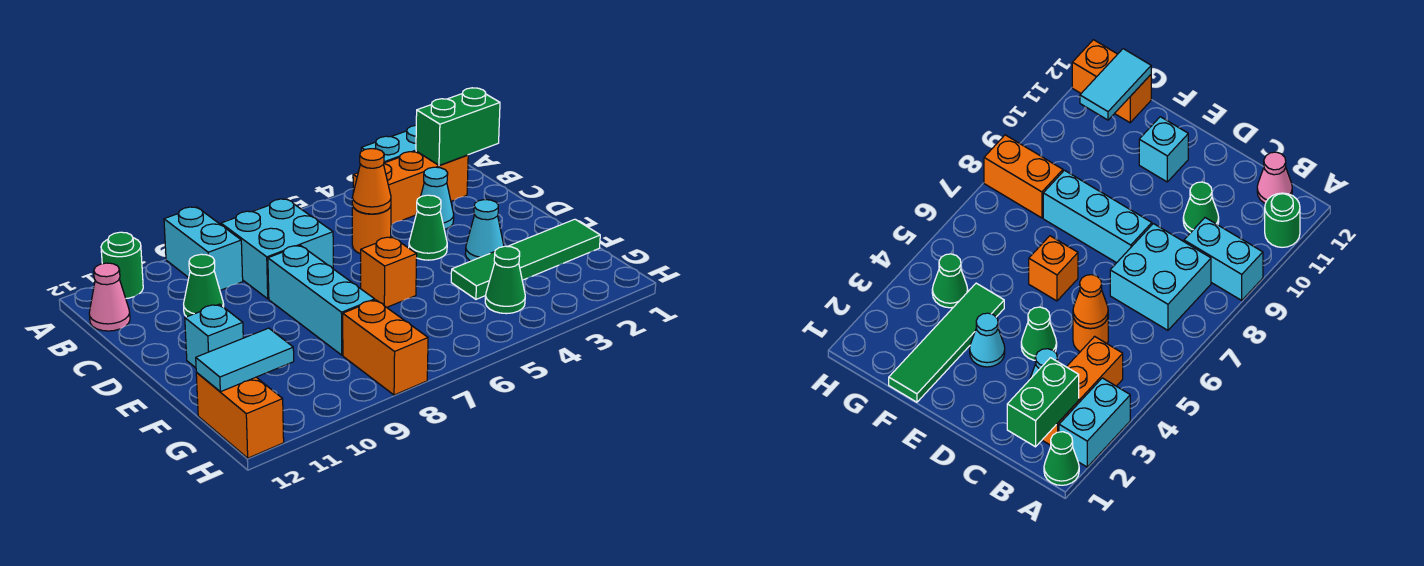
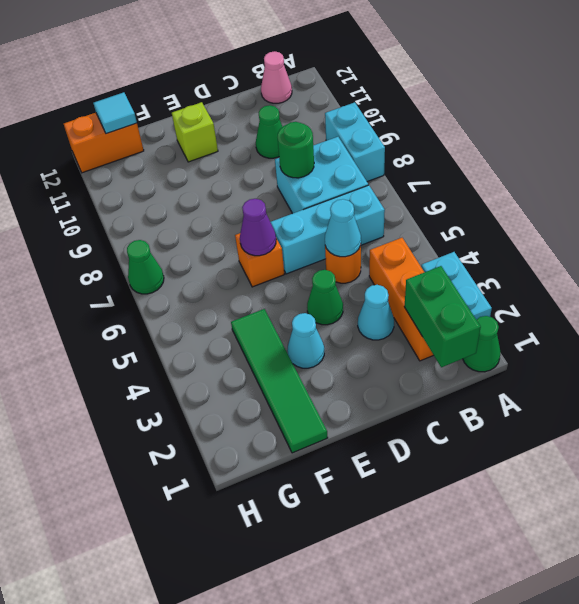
cyan brick A9:B9 level 1 -> cyan brick A8:A9 level 1
green round brick A11 level 1 -> green round brick C8 level 2
orange cone C5 level 2 -> cyan cone C5 level 2
cyan brick D8:F8 level 1 -> cyan brick B6:D6 level 1
none -> purple cone E6 level 2
cyan brick E11 level 1 -> lime brick E11 level 1
green cone G4 level 1 -> green cone H7 level 1
orange brick G8:H8 level 1 -> none
cyan tile G11:G12 level 2 -> cyan tile G12 level 2

